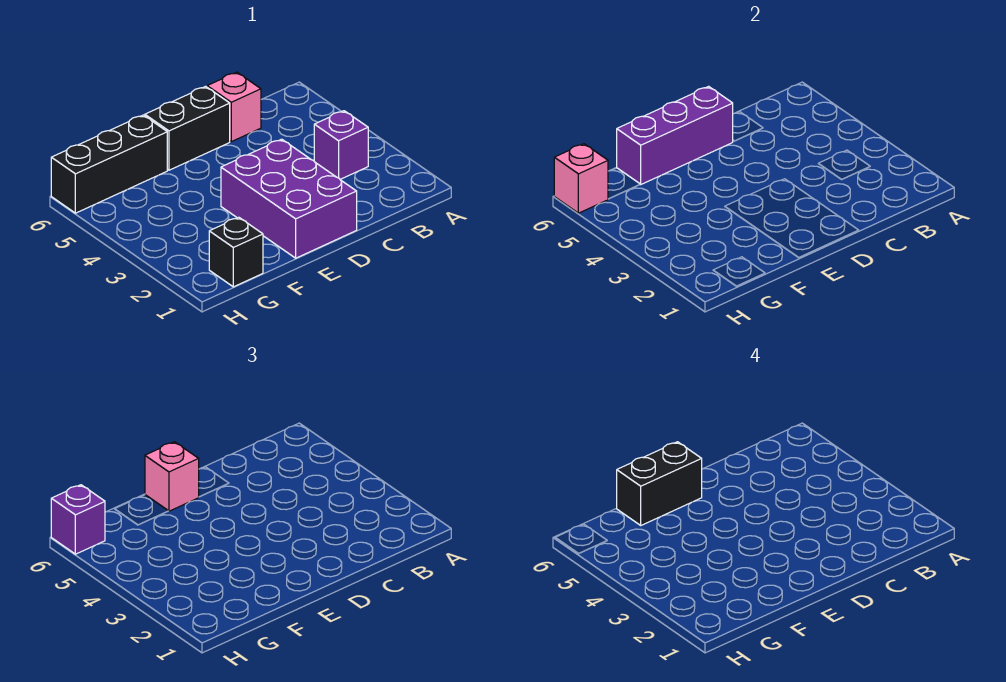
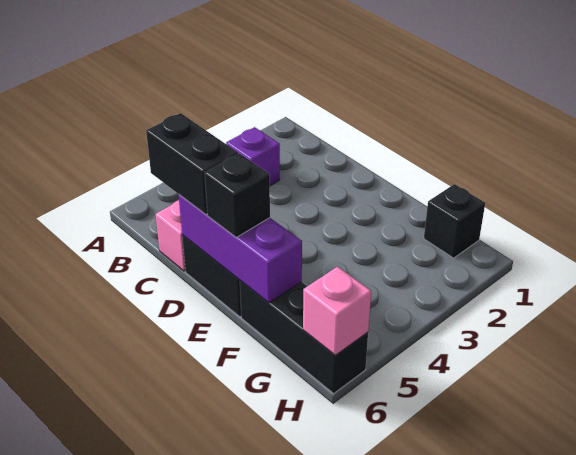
purple brick D1:E3 level 1 -> none
pink brick E6 level 3 -> black brick E6 level 3
black brick E6:F6 level 4 -> black brick C6:D6 level 3
purple brick H6 level 3 -> none

